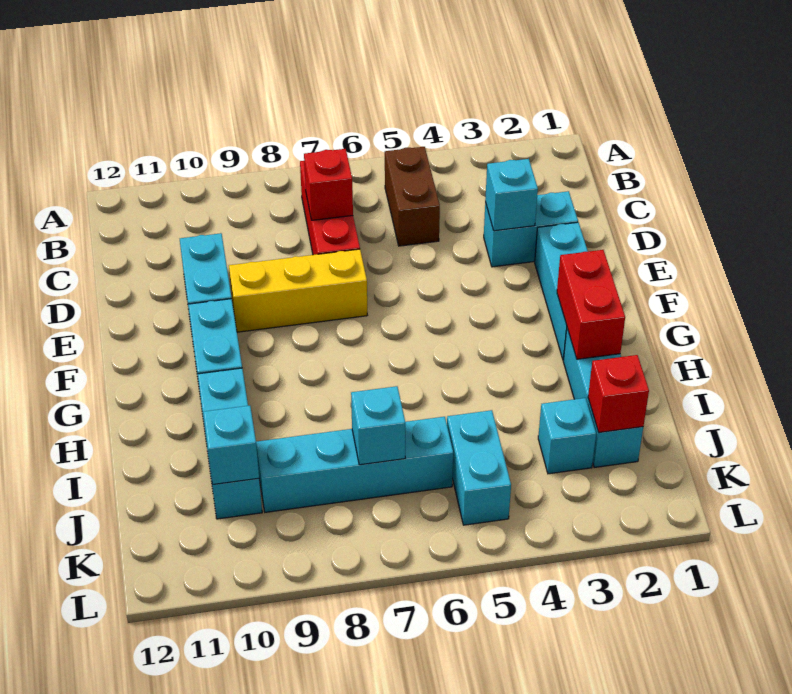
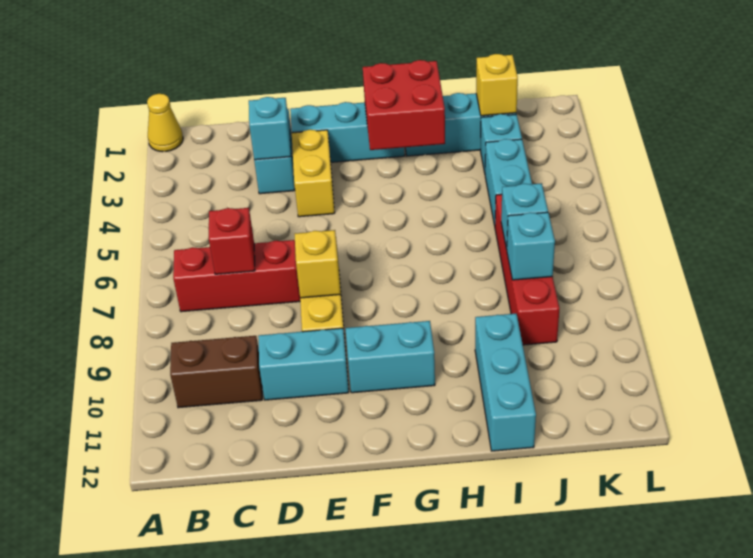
none -> yellow cone A1 level 1
brown brick B5:C5 level 1 -> brown brick B10:C10 level 1
none -> yellow brick E3:E4 level 1
none -> yellow brick E8 level 2
red brick G2:H2 level 2 -> red brick G2:H3 level 2
cyan brick H10:J10 level 1 -> cyan brick I10:I12 level 1
red brick J2 level 2 -> yellow brick J2 level 2
cyan brick J5:K5 level 1 -> cyan brick J4:J5 level 1
cyan brick J6:J9 level 1 -> red brick J6:J9 level 1
cyan brick J10 level 2 -> cyan brick J8 level 2

